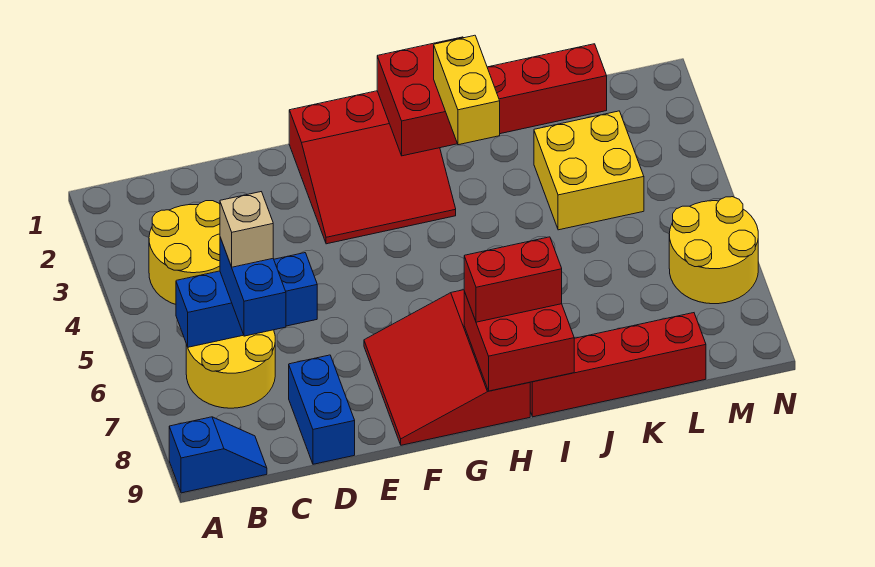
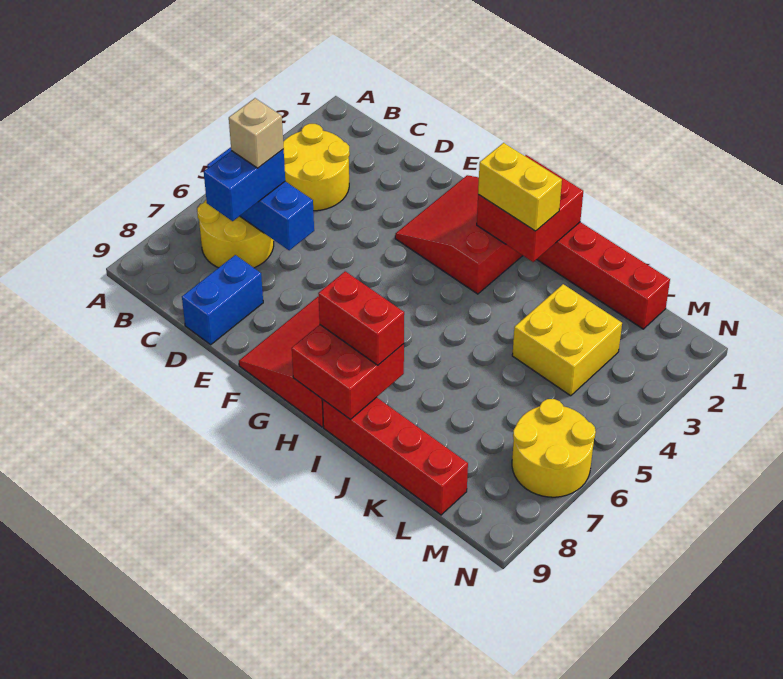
blue slope A9:B9 level 1 top A -> none
red slope F1:H3 level 1 top 1 -> red slope F1:H3 level 1 top H
yellow brick I2:I3 level 3 -> yellow brick H2:I2 level 3

